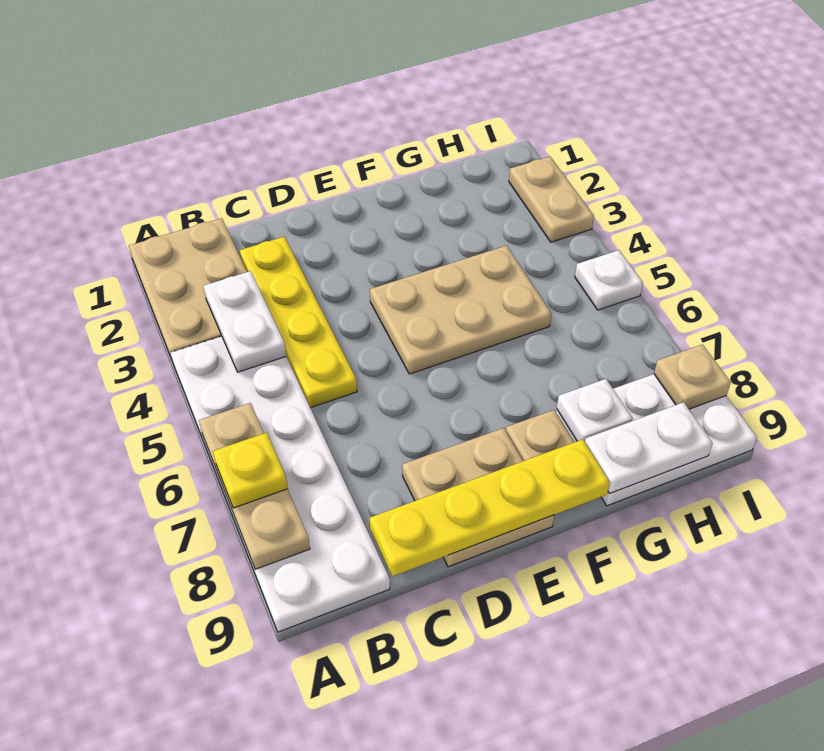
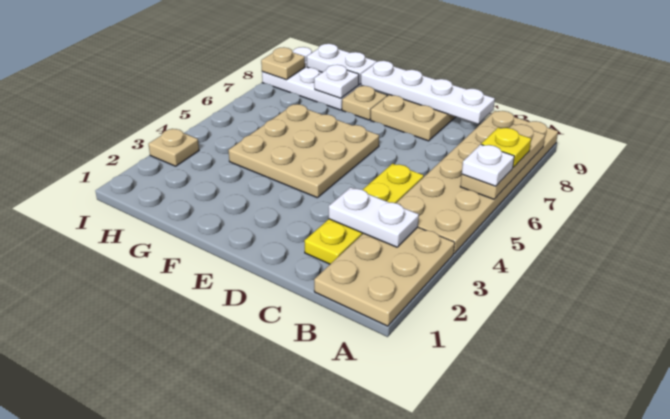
white plate A4:B9 level 1 -> tan plate A4:B9 level 1
white plate B3:B4 level 2 -> white plate B3:C3 level 2
yellow plate C9:F9 level 2 -> white plate C9:F9 level 2
tan plate E4:G5 level 1 -> tan plate E4:G6 level 1
tan plate I2:I3 level 1 -> tan plate I3 level 1
white plate I5 level 1 -> white plate A6 level 3

